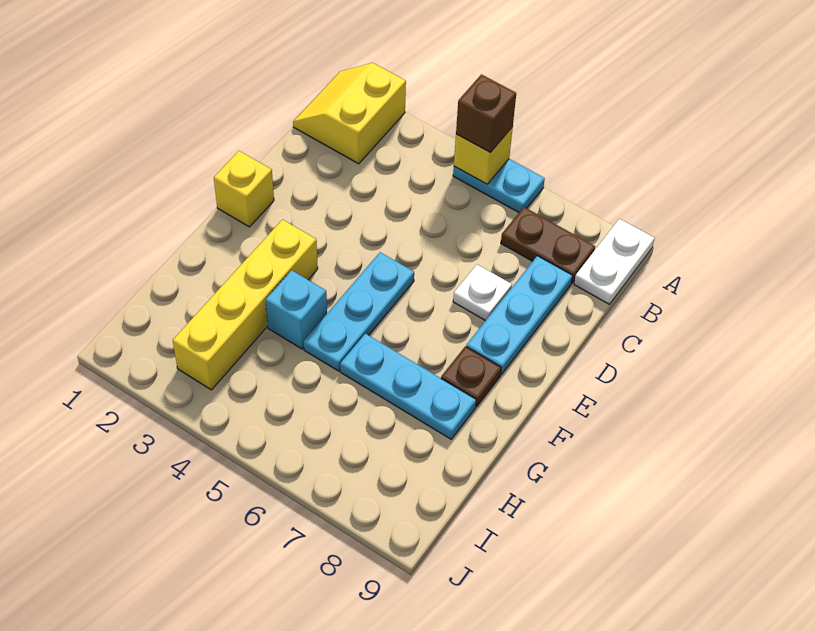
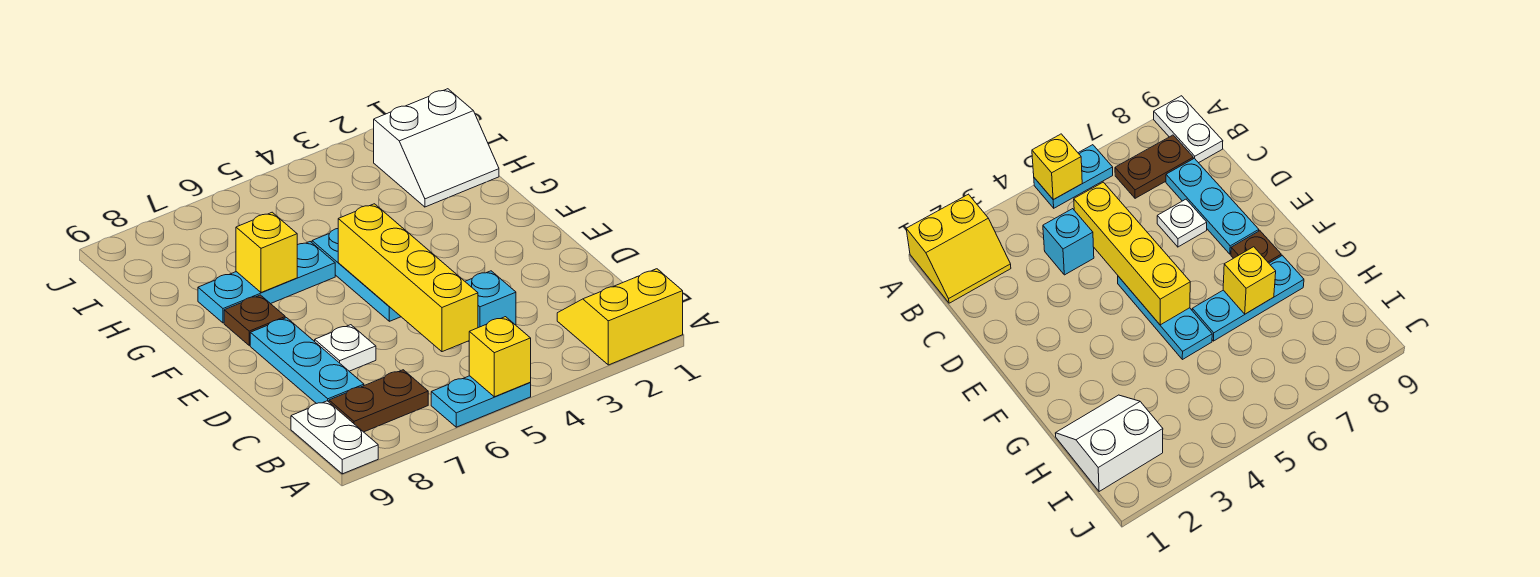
yellow slope A1:B2 level 1 top 2 -> yellow slope A1:B2 level 1 top A
brown brick A5 level 3 -> none
yellow brick E1 level 1 -> yellow brick G7 level 2
yellow brick F3:I3 level 1 -> yellow brick C5:F5 level 2
cyan brick G4 level 1 -> cyan brick C4 level 1
none -> white slope H1:I2 level 1 top I

